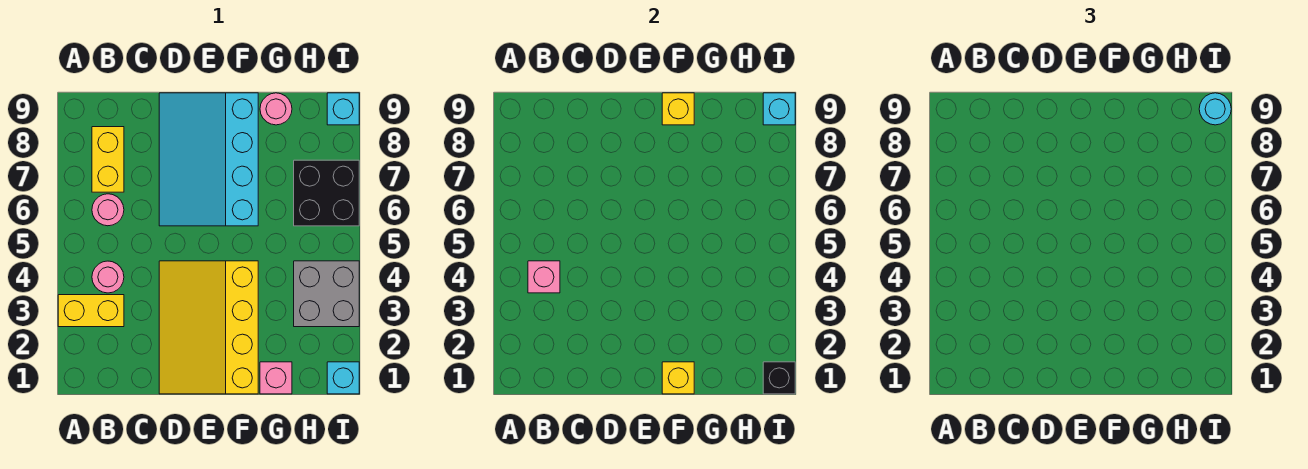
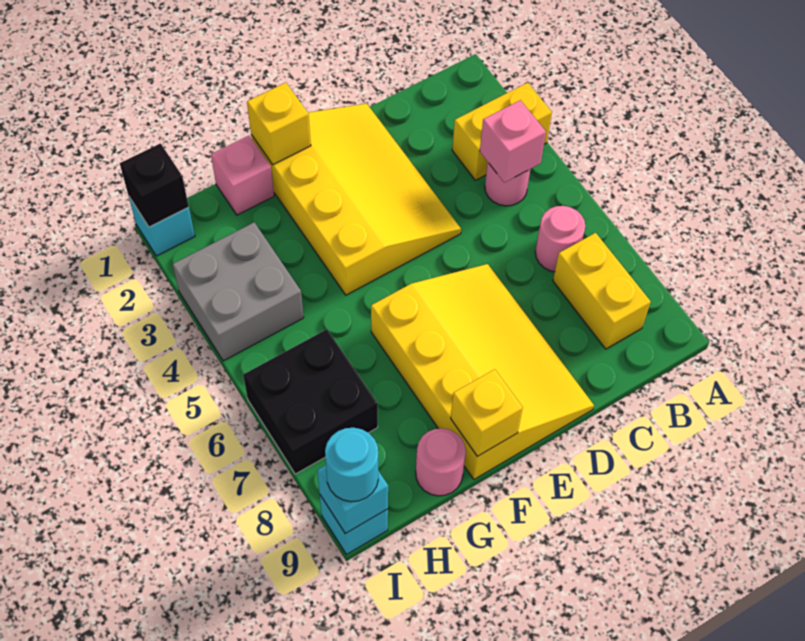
cyan slope D6:F9 level 1 top F -> yellow slope D6:F9 level 1 top F

